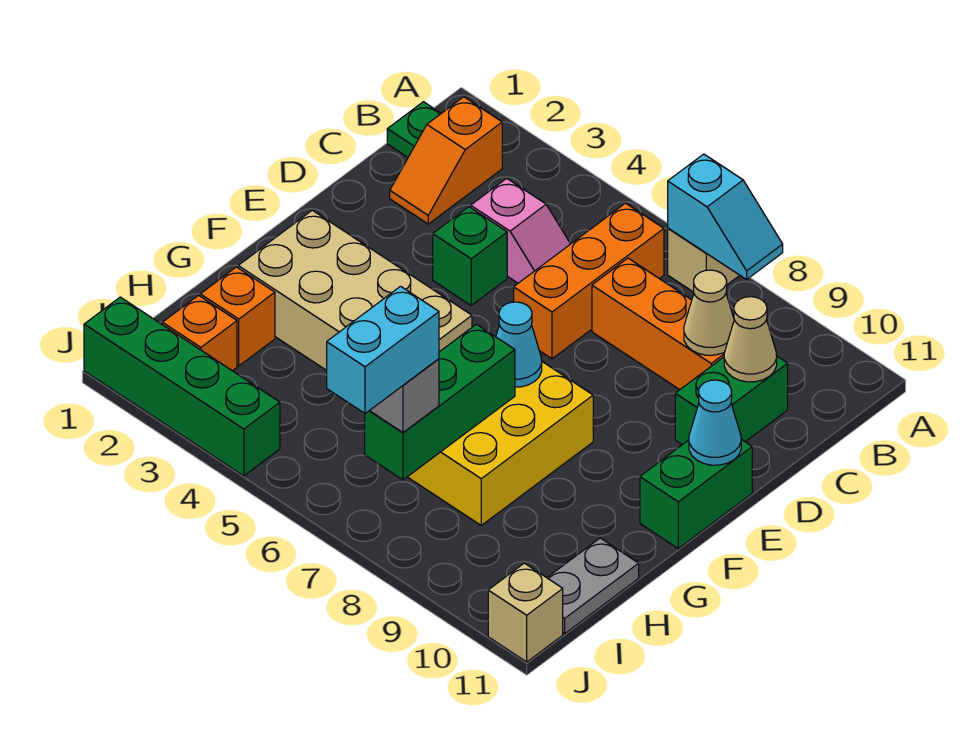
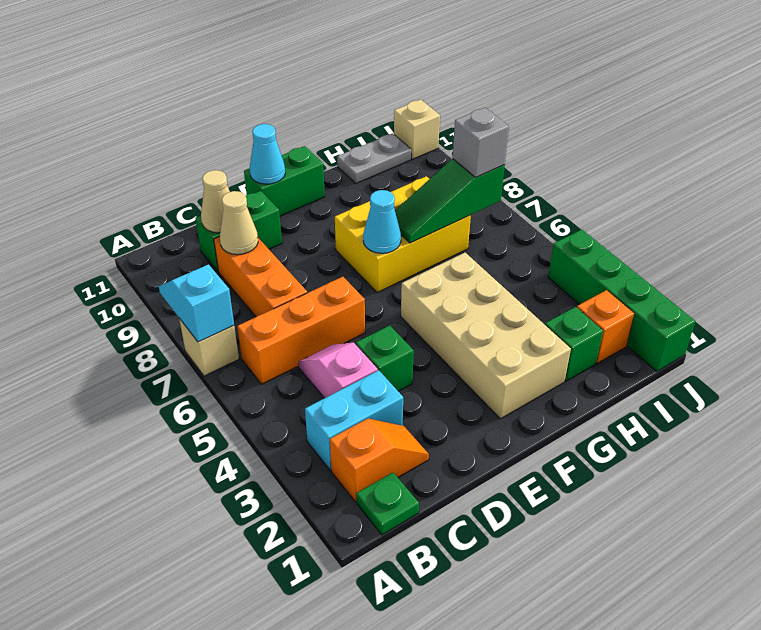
green brick G7:I7 level 2 -> green slope G7:I7 level 2 top I
orange brick H2 level 1 -> green brick H2 level 1
cyan brick I7:J7 level 4 -> cyan brick B3:C3 level 1

